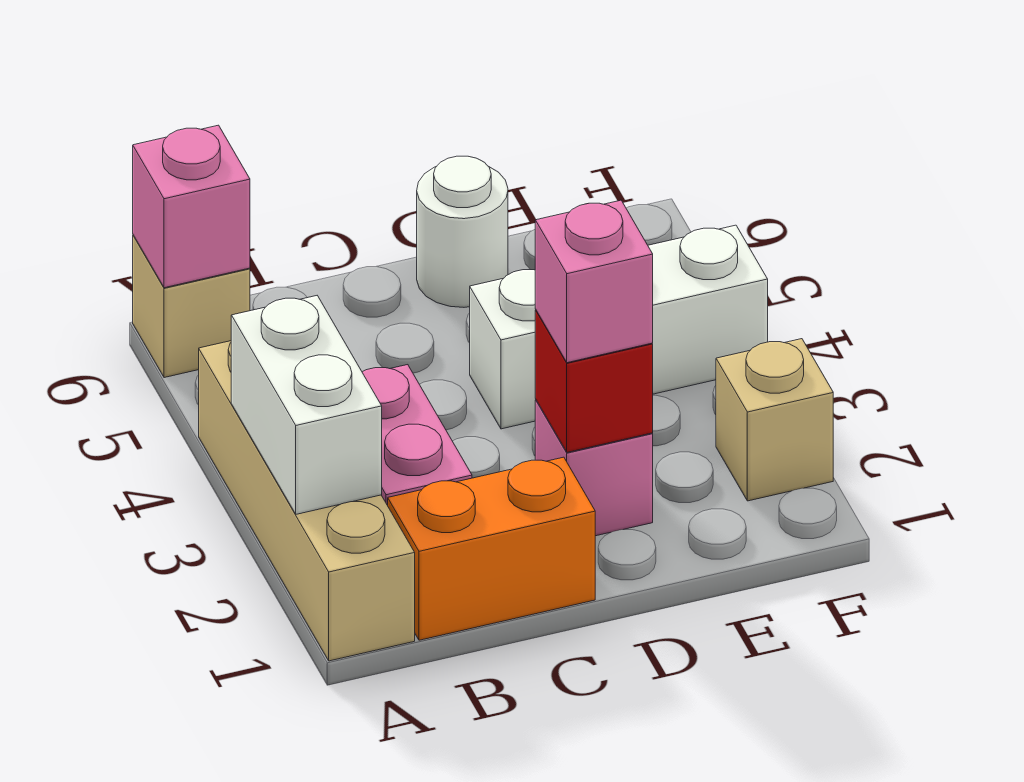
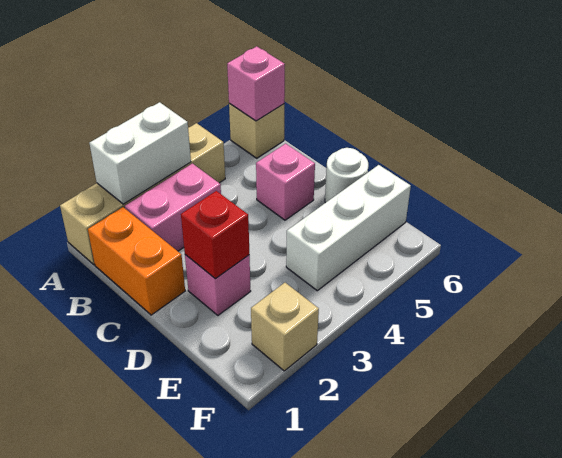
pink brick D2 level 3 -> pink brick C5 level 1
white brick D4:F4 level 1 -> white brick E4:E6 level 1

